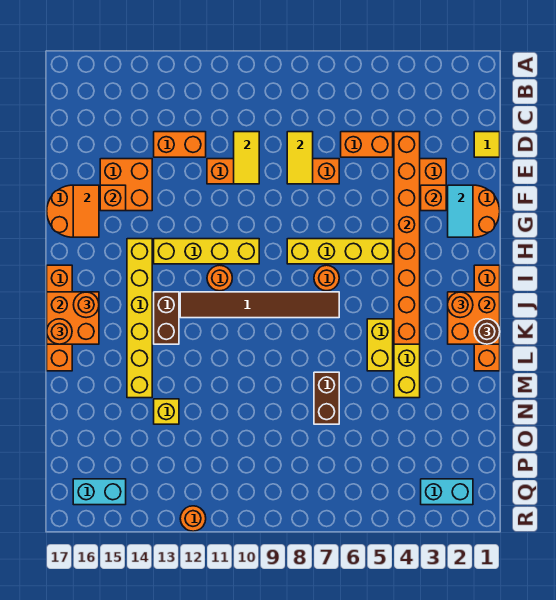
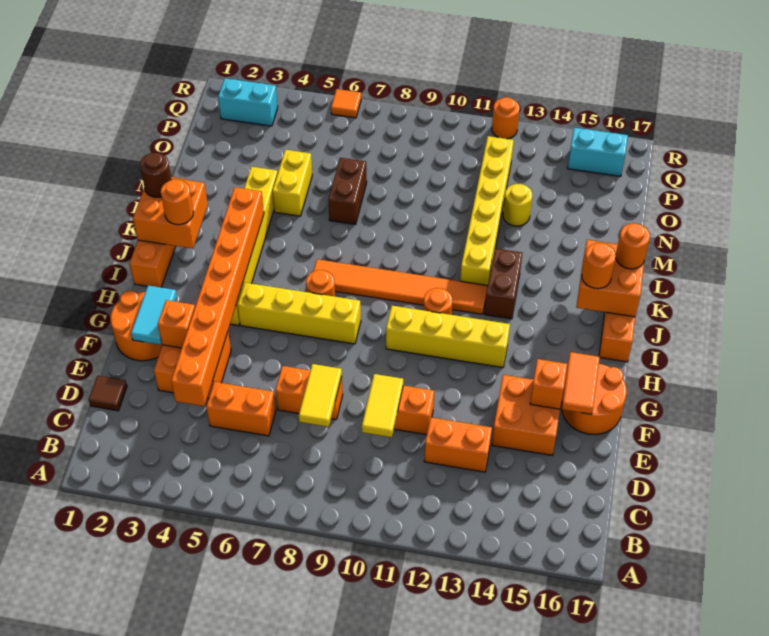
yellow tile D1 level 1 -> brown tile D1 level 1
yellow brick H14:M14 level 1 -> yellow brick K12:P12 level 1
brown tile J7:J12 level 1 -> orange tile J7:J12 level 1
yellow brick K5:L5 level 1 -> yellow brick M5:N5 level 1
yellow brick N13 level 1 -> yellow round brick N13 level 1
none -> orange tile R6 level 1

